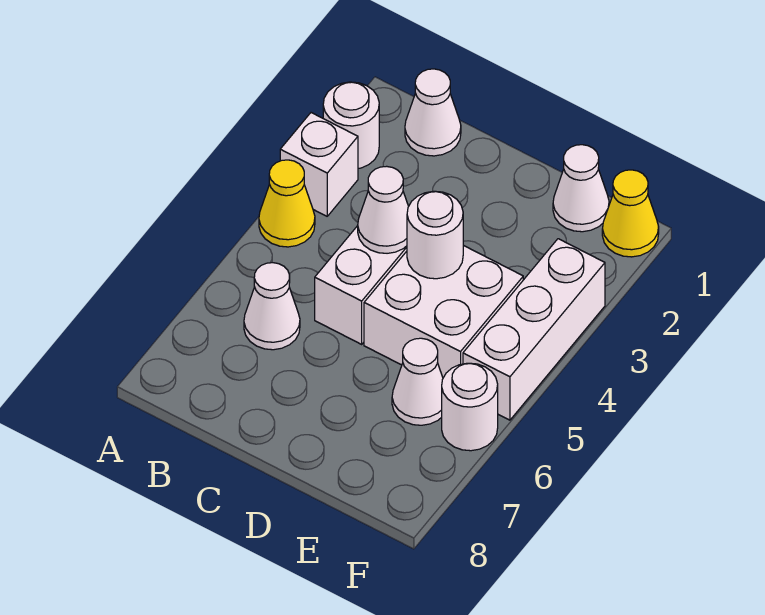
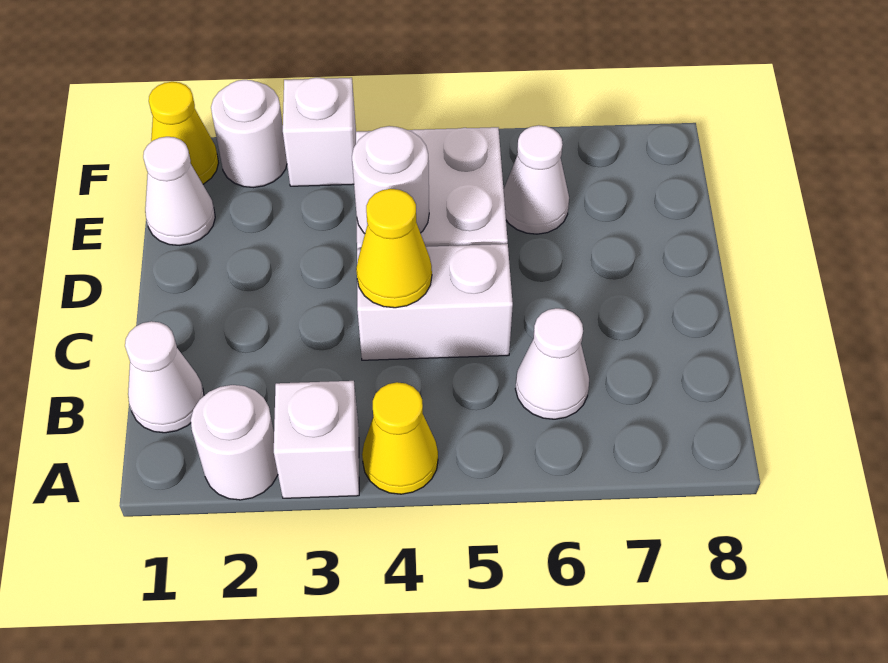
white cone C4 level 2 -> yellow cone C4 level 2
white brick F3:F5 level 1 -> white brick F3 level 1
white round brick F6 level 1 -> white round brick F2 level 1

